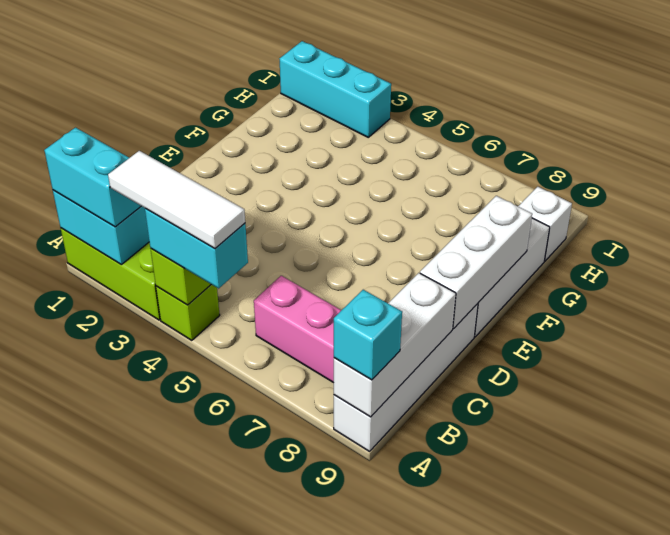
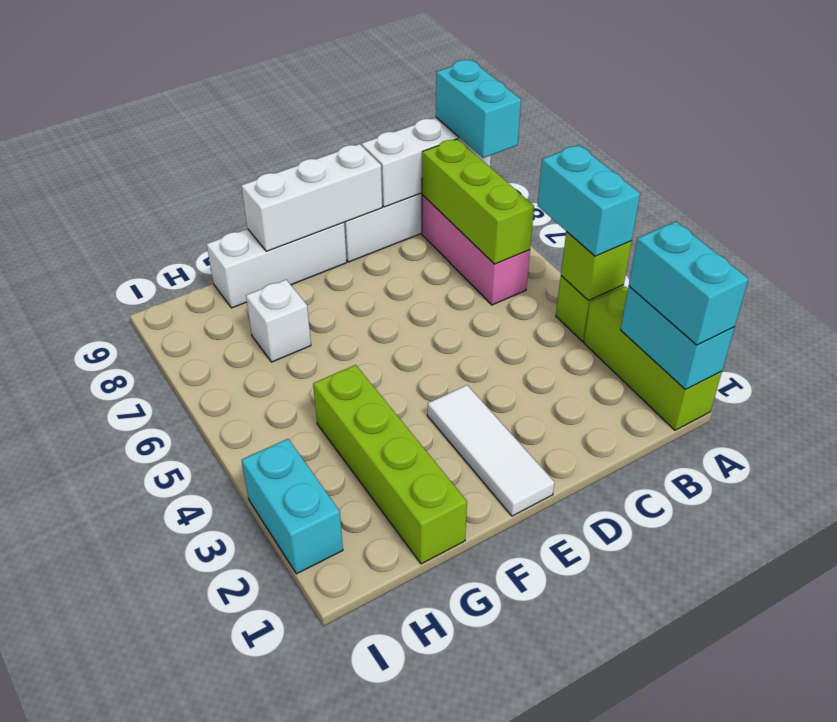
white tile A3:A5 level 4 -> white tile E1:E3 level 1
cyan brick A9 level 3 -> cyan brick A8:A9 level 3
none -> lime brick B6:B8 level 2
none -> lime brick G1:G4 level 1
white brick H9 level 1 -> white brick G7 level 1
cyan brick I1:I3 level 1 -> cyan brick I2:I3 level 1

